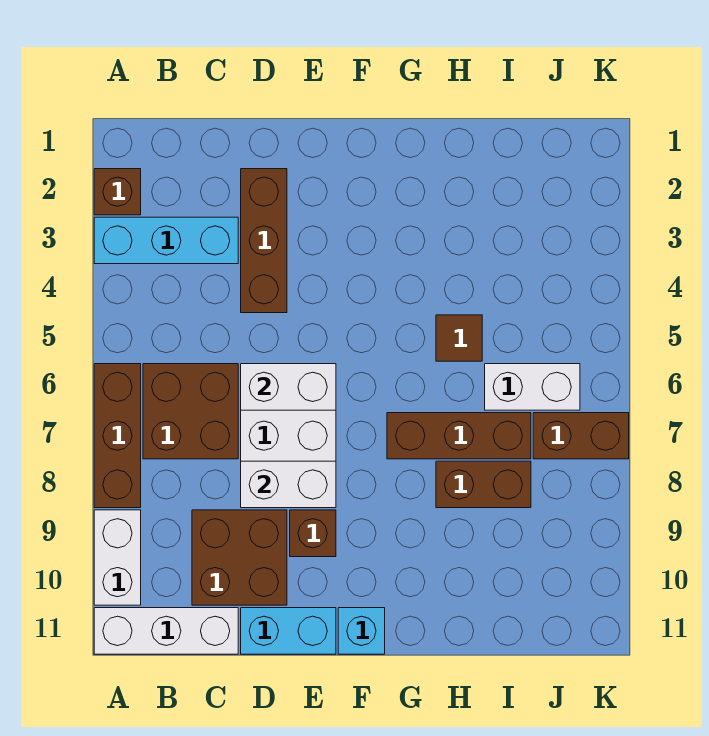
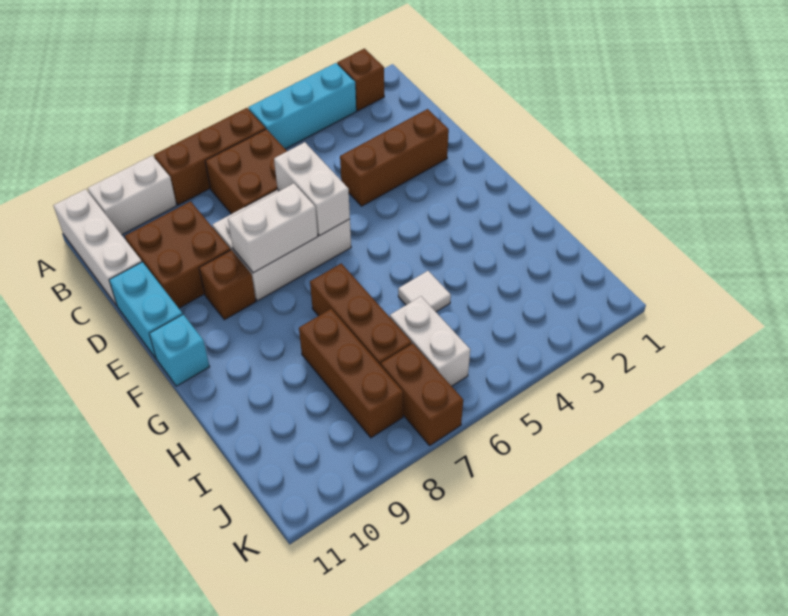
cyan brick A3:C3 level 1 -> cyan brick A3:A5 level 1
white brick D8:E8 level 2 -> white brick E7:E8 level 2
brown tile H5 level 1 -> white tile H5 level 1
brown brick H8:I8 level 1 -> brown brick H8:J8 level 1

